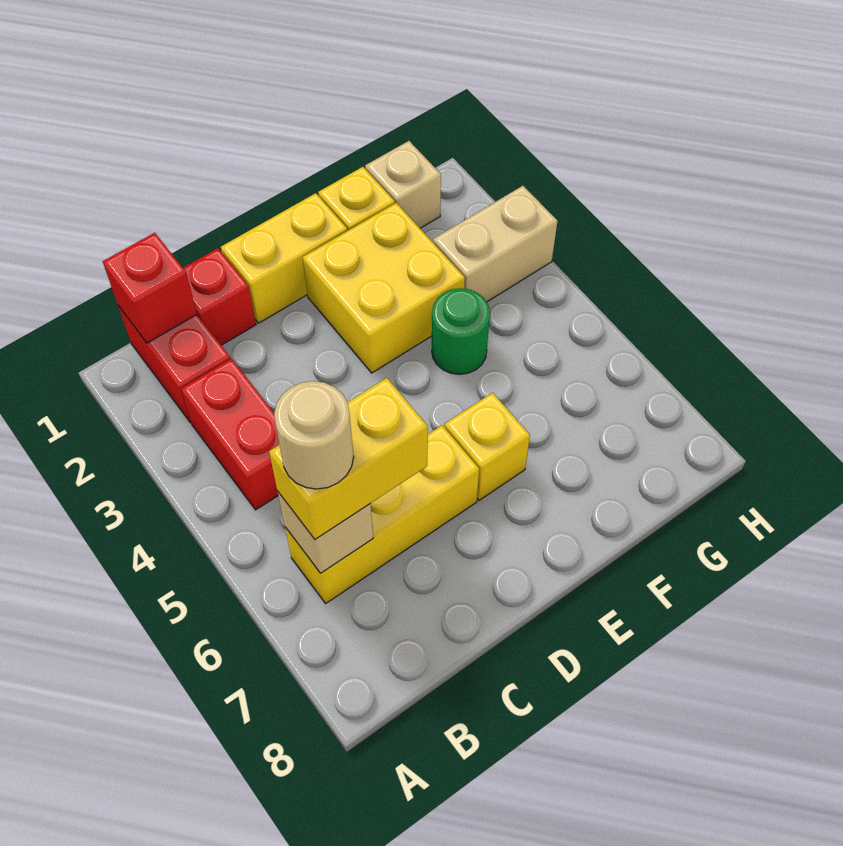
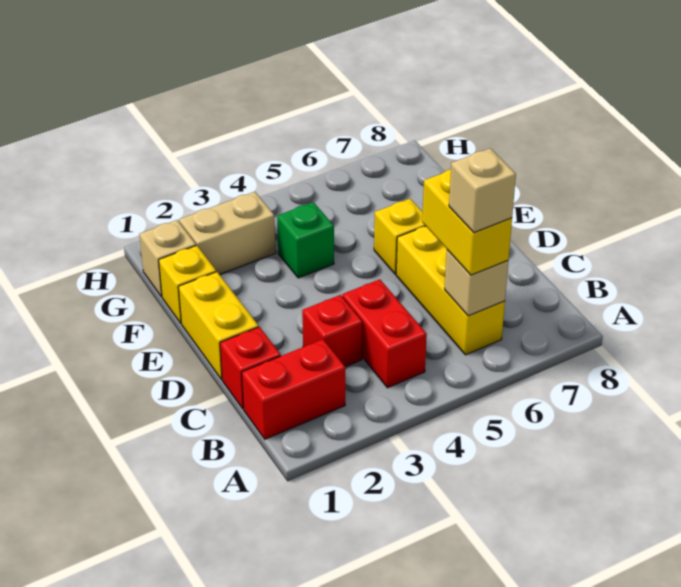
red brick B1 level 2 -> red brick C3 level 1
red brick B3:B4 level 1 -> red brick B4:C4 level 1
tan round brick B6 level 4 -> tan brick B6 level 4
yellow brick E2:F3 level 1 -> none
green round brick F4 level 1 -> green brick F4 level 1
tan brick G3:H3 level 1 -> tan brick G2:G3 level 1

